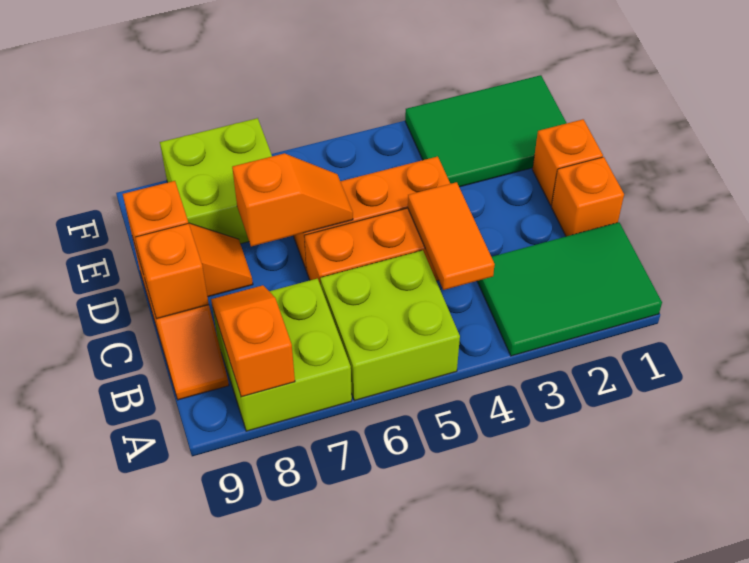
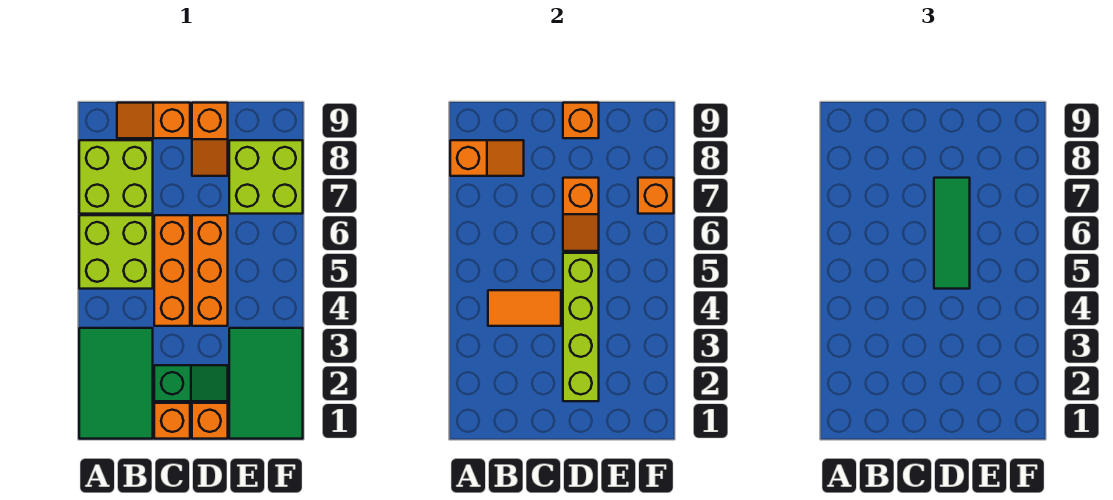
none -> green slope C2:D2 level 1 top C
orange brick C9 level 2 -> orange brick F7 level 2
none -> lime brick D2:D5 level 2
none -> green tile D5:D7 level 3

